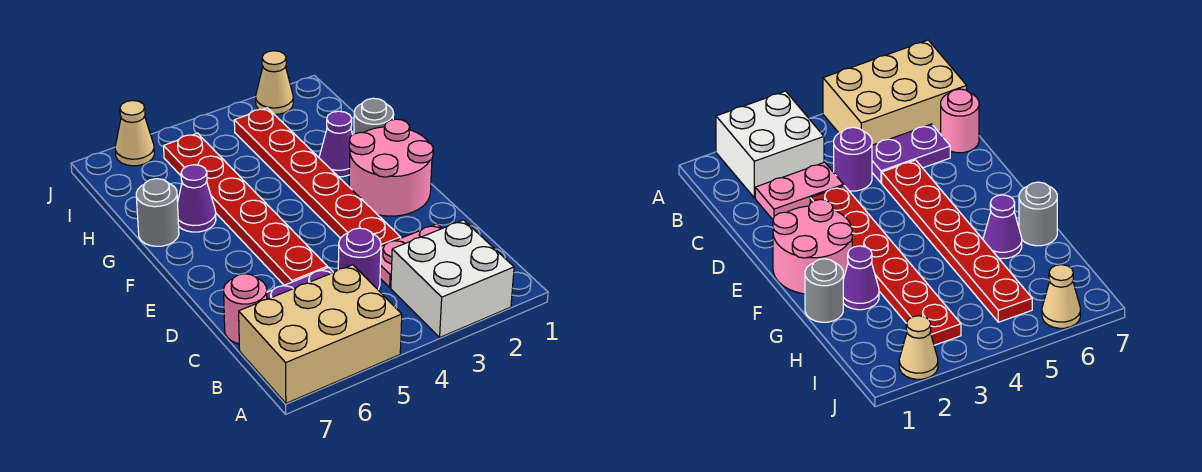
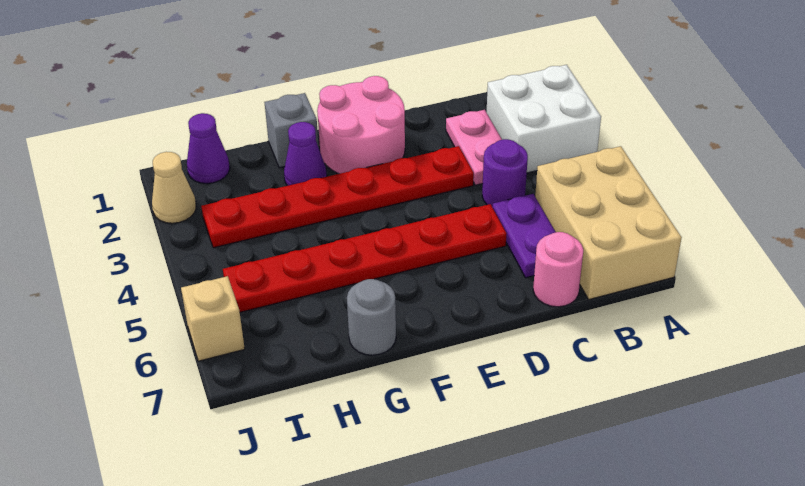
grey round brick G1 level 1 -> grey brick G1 level 1
purple cone G6 level 1 -> purple cone I1 level 1
tan cone J6 level 1 -> tan brick J6 level 1

